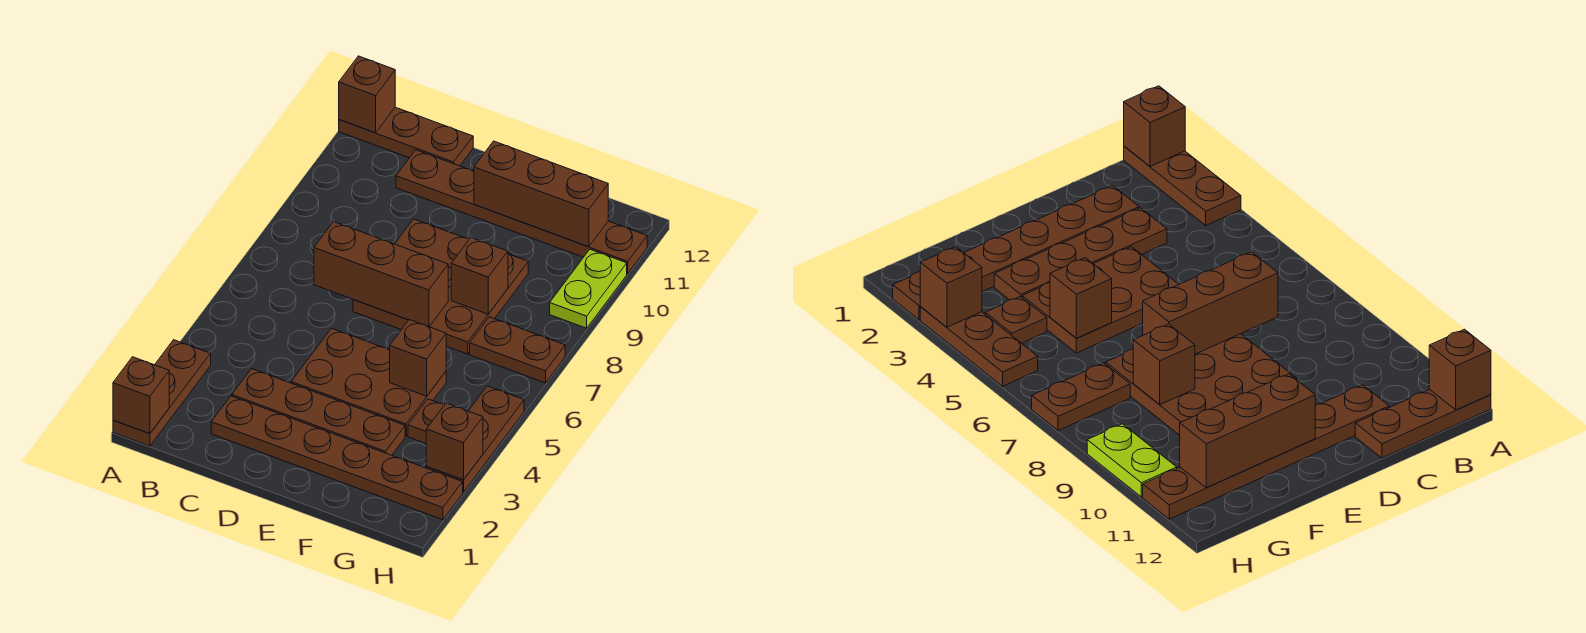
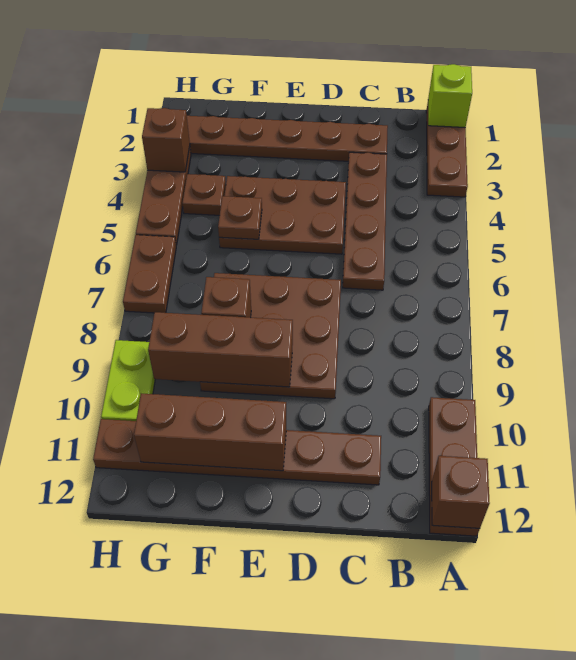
brown brick A1 level 2 -> lime brick A1 level 2
brown plate A12:C12 level 1 -> brown plate A10:A12 level 1
brown plate C3:F3 level 1 -> brown plate C3:C6 level 1
brown brick C7:E7 level 2 -> brown brick E9:G9 level 2
brown brick F5 level 2 -> brown plate F5 level 2
brown plate G7:H7 level 1 -> brown plate H6:H7 level 1

